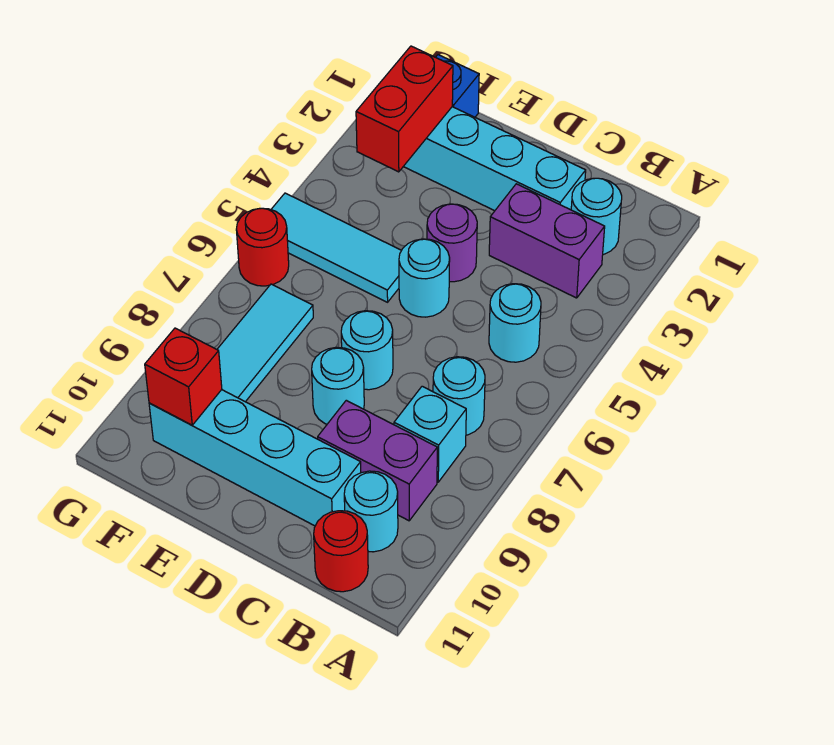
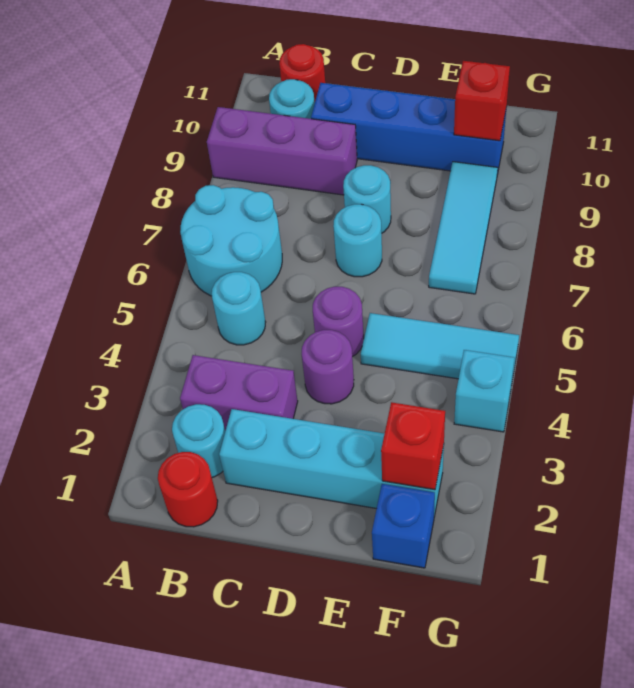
cyan round brick B7 level 1 -> cyan round brick A6:B7 level 1
cyan brick B8 level 1 -> cyan brick G4 level 1
purple brick B9:C9 level 1 -> purple brick A9:C9 level 1
cyan brick C10:F10 level 1 -> blue brick C10:F10 level 1
cyan round brick D5 level 1 -> purple round brick D5 level 1
red brick F2:F3 level 2 -> red brick F2 level 2
red round brick G6 level 1 -> red round brick B1 level 1

